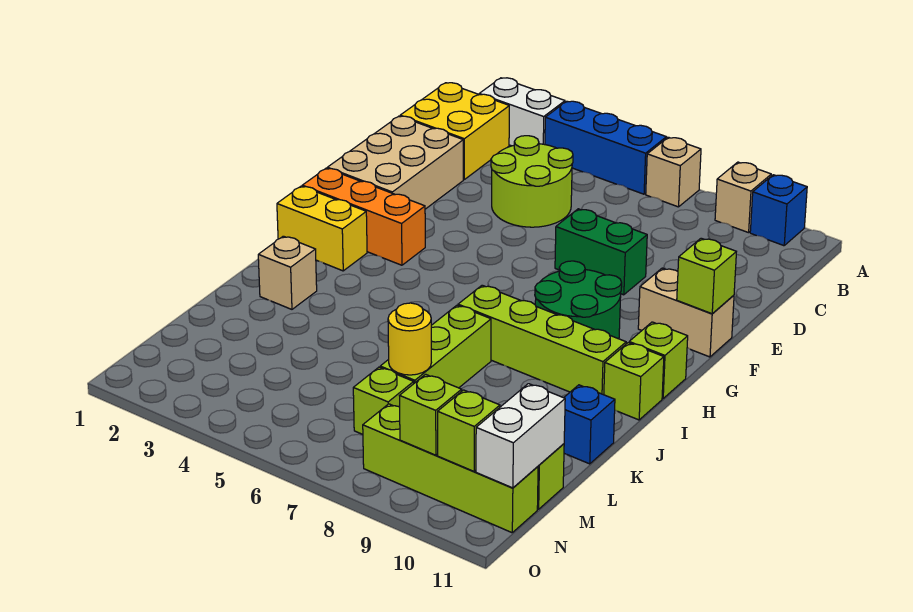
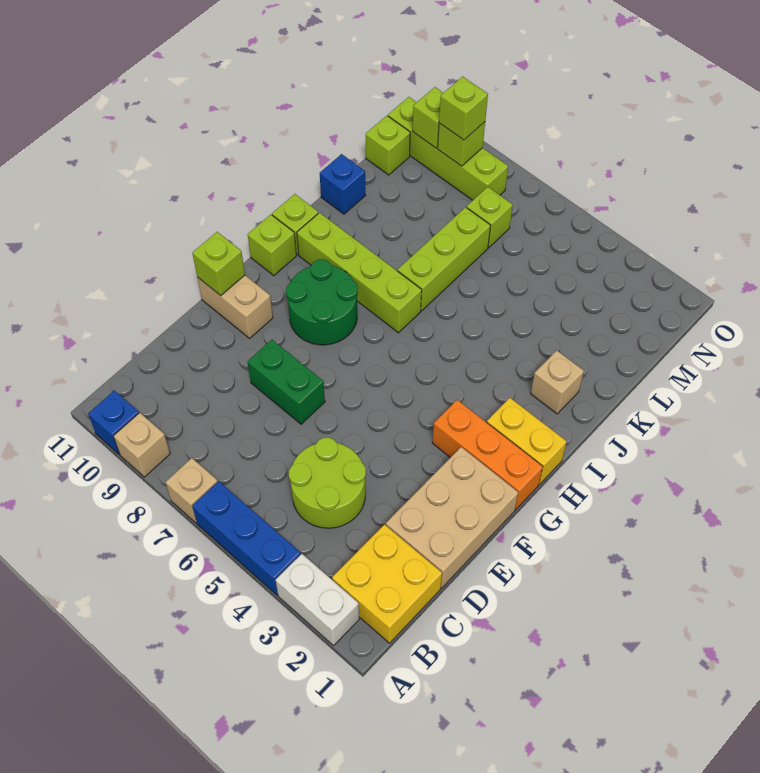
yellow round brick L7 level 2 -> none
white brick M11:N11 level 2 -> none
none -> lime brick N9 level 3

